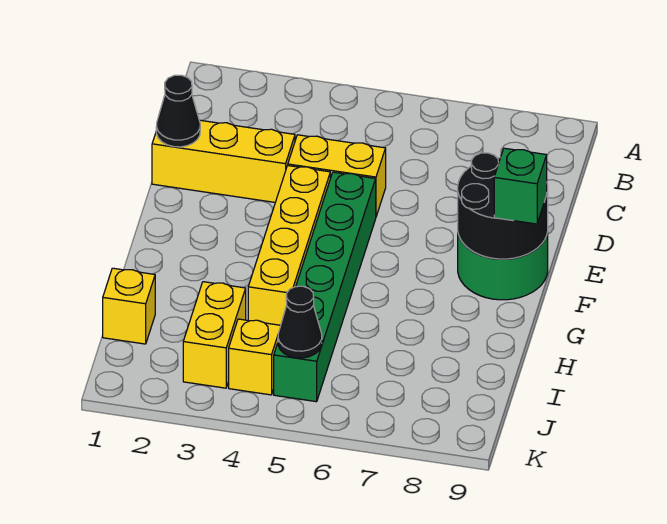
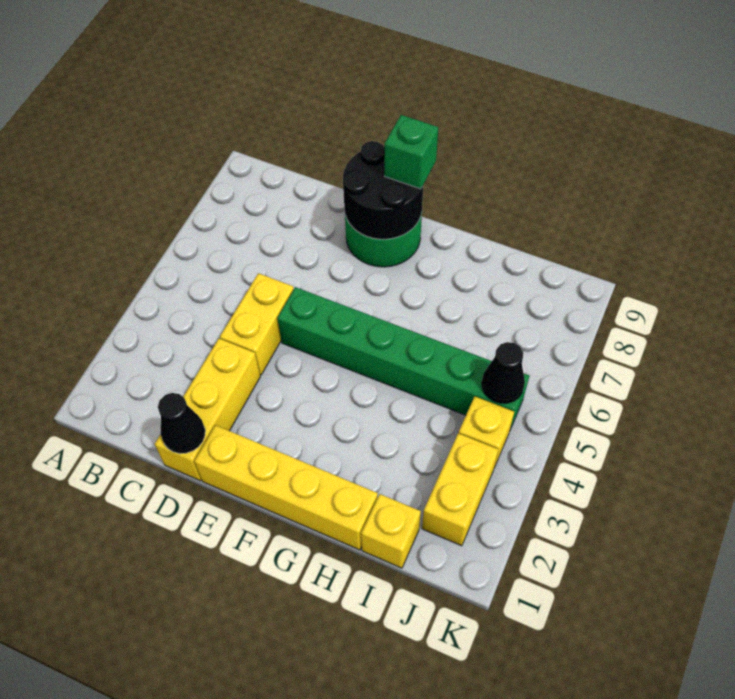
yellow brick E4:H4 level 1 -> yellow brick E1:H1 level 1
yellow brick I3:J3 level 1 -> yellow brick J2:J3 level 1

